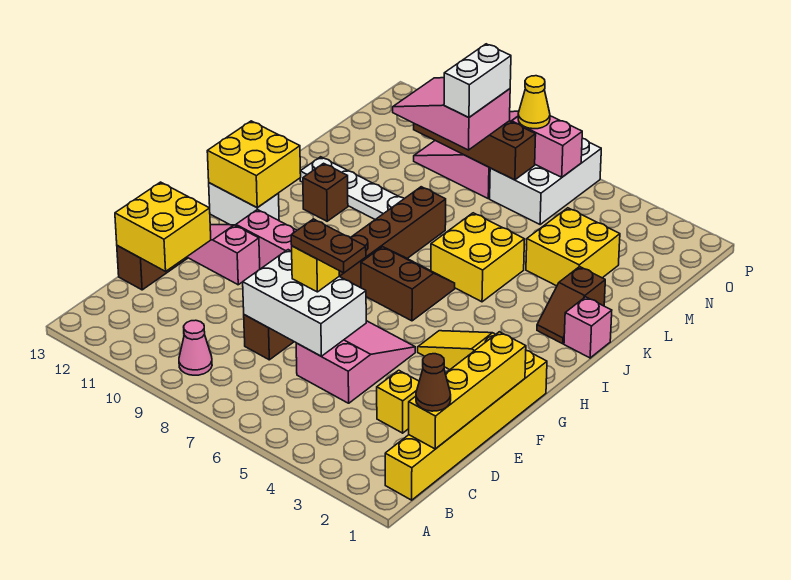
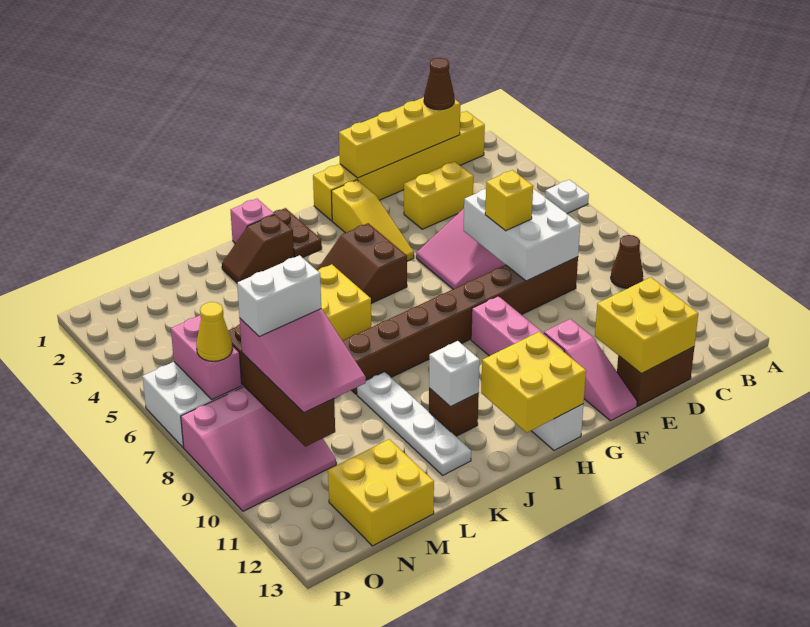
none -> white plate A5 level 1
pink cone B9 level 1 -> brown cone B9 level 1
yellow brick D3 level 1 -> yellow brick D3:E3 level 1
brown plate E6:E7 level 4 -> brown plate I1:I2 level 1
brown slope H6:I7 level 1 top H -> brown slope H4:I5 level 1 top H
brown slope J2:K2 level 1 top K -> brown slope J2:K2 level 1 top J
none -> white brick J11 level 2
yellow brick L3:M4 level 1 -> yellow brick M12:N13 level 1

